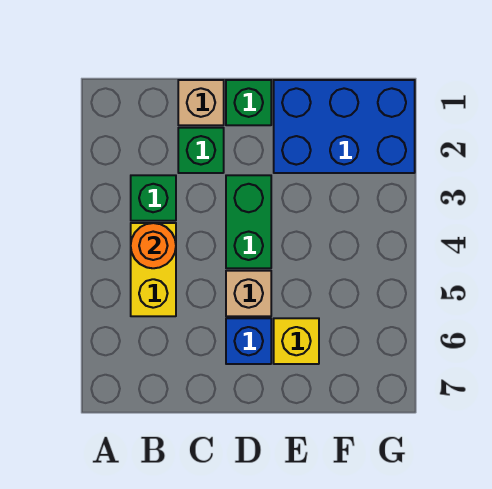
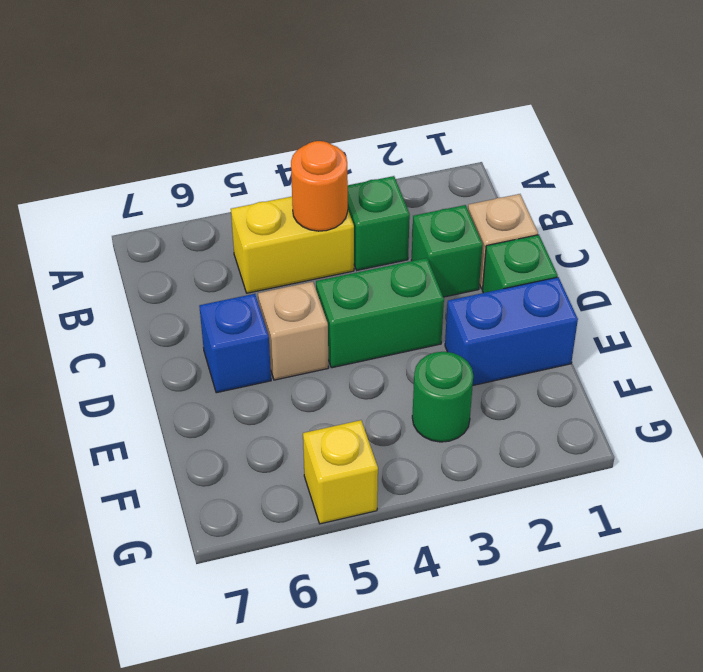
blue brick E1:G2 level 1 -> blue brick E1:E2 level 1
yellow brick E6 level 1 -> yellow brick G5 level 1
none -> green round brick F3 level 1

